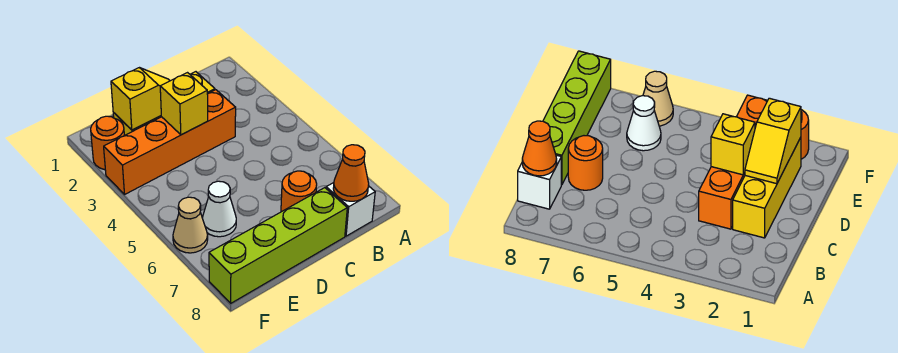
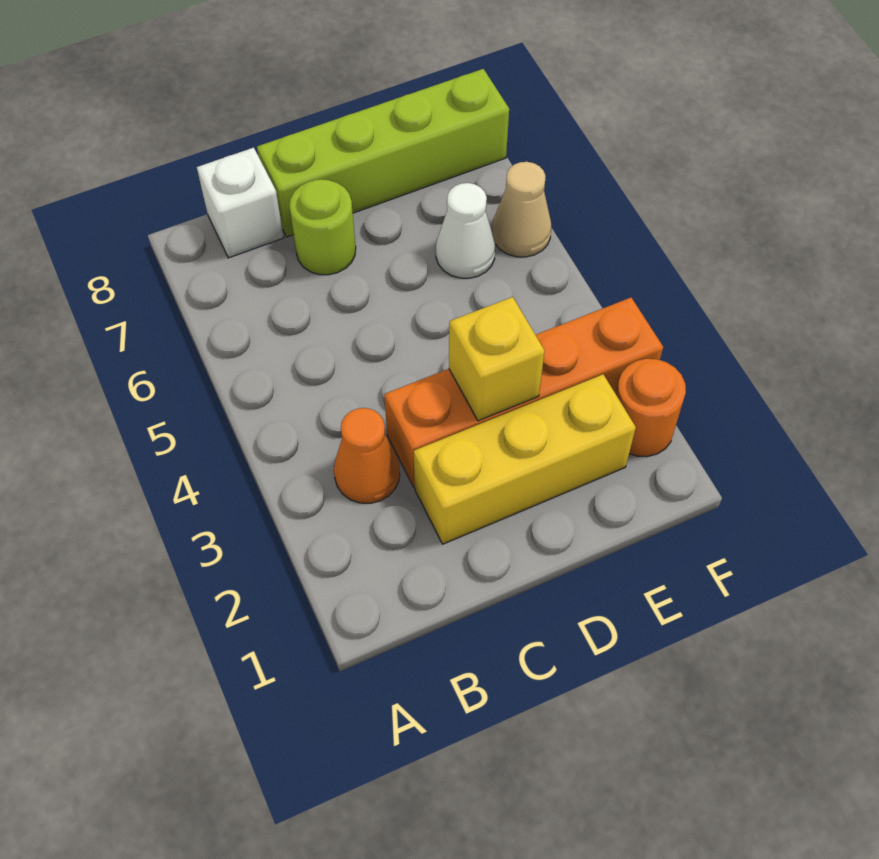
orange cone B8 level 2 -> orange cone B3 level 1
orange round brick C7 level 1 -> lime round brick C7 level 1
yellow slope D2:E2 level 2 top E -> none

